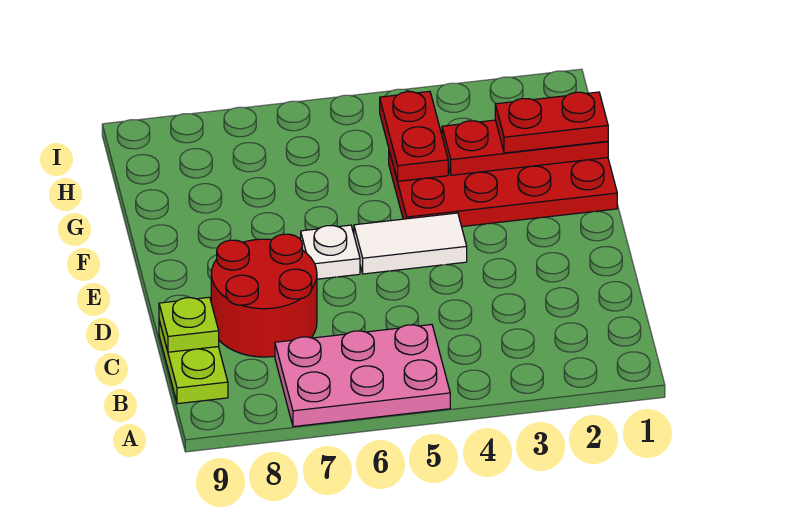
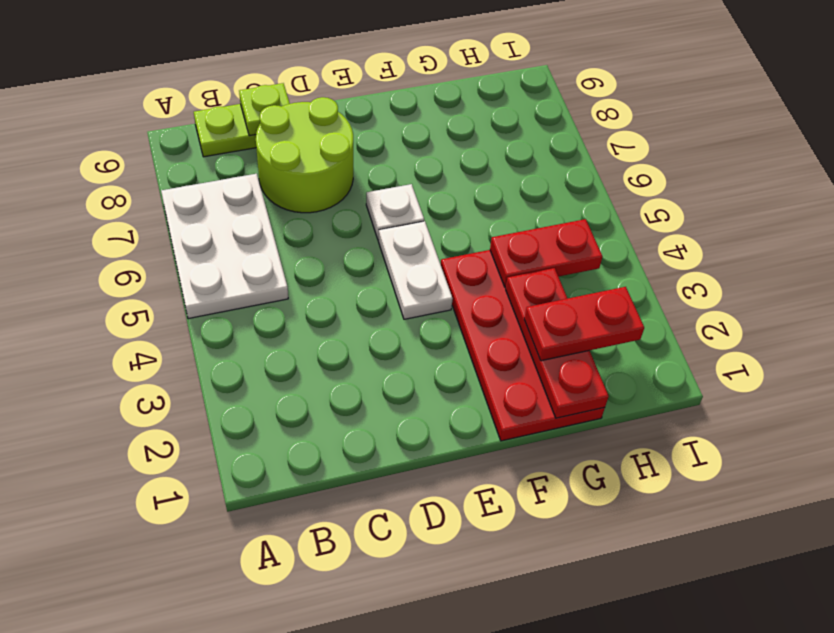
pink plate A5:B7 level 1 -> white plate A5:B7 level 1
red round brick C7:D8 level 1 -> lime round brick C7:D8 level 1
white tile E4:E5 level 1 -> white plate E4:E5 level 1
red plate G1:G2 level 3 -> red plate G2:H2 level 3

